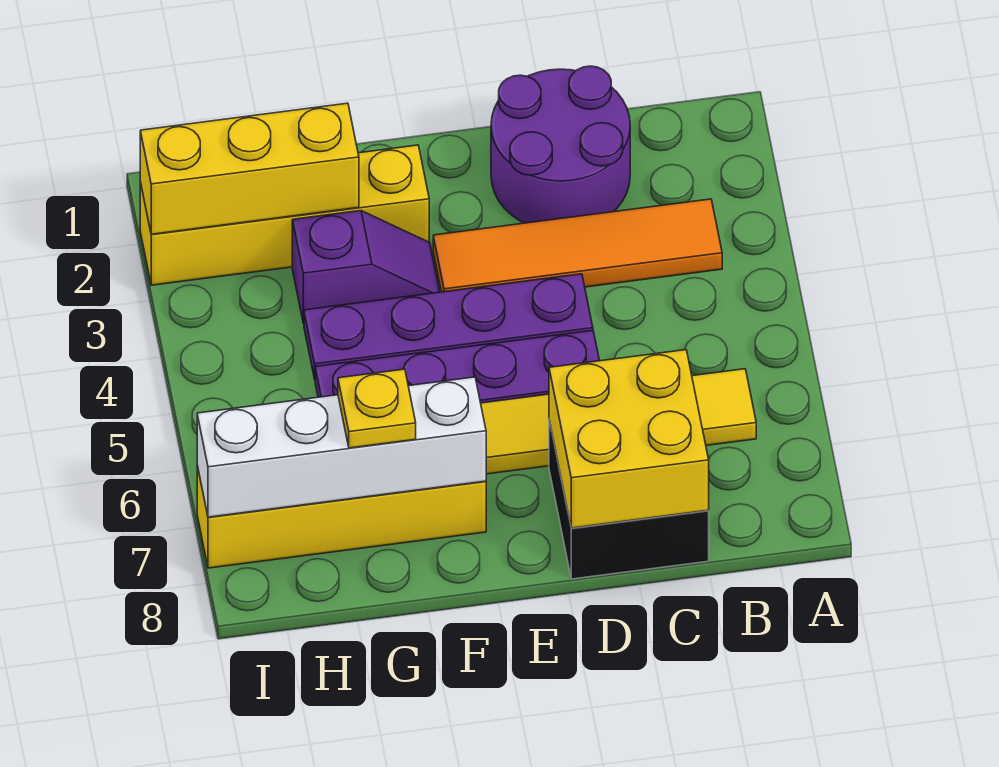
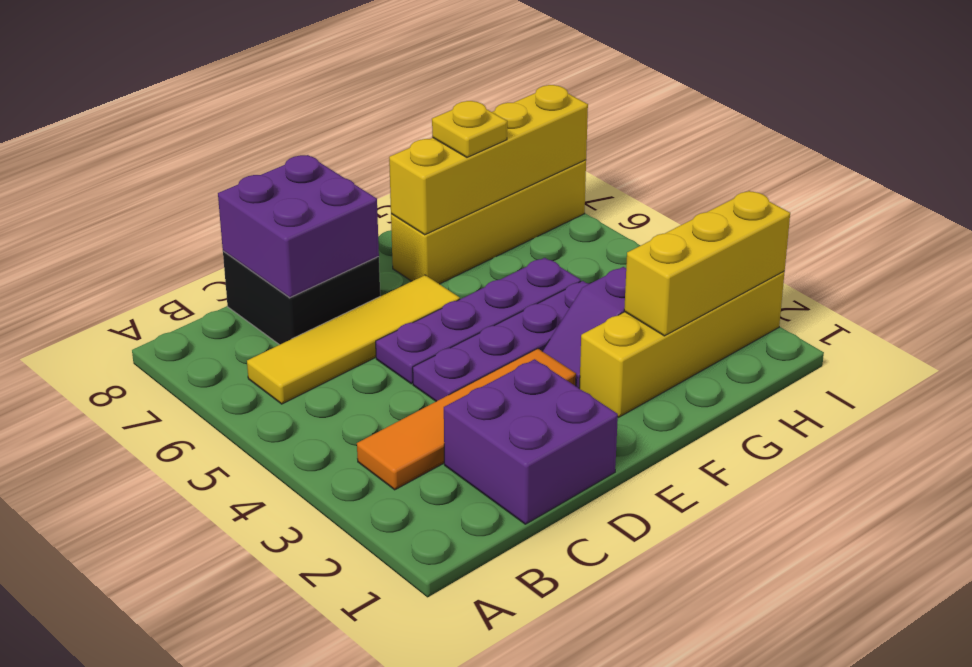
purple round brick C1:D2 level 1 -> purple brick C1:D2 level 1
yellow brick C7:D8 level 2 -> purple brick C7:D8 level 2
white brick F7:I7 level 2 -> yellow brick F7:I7 level 2

